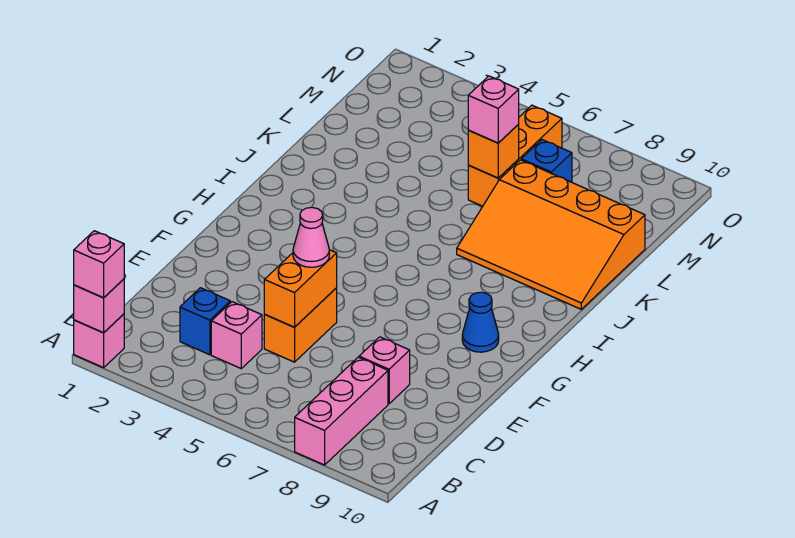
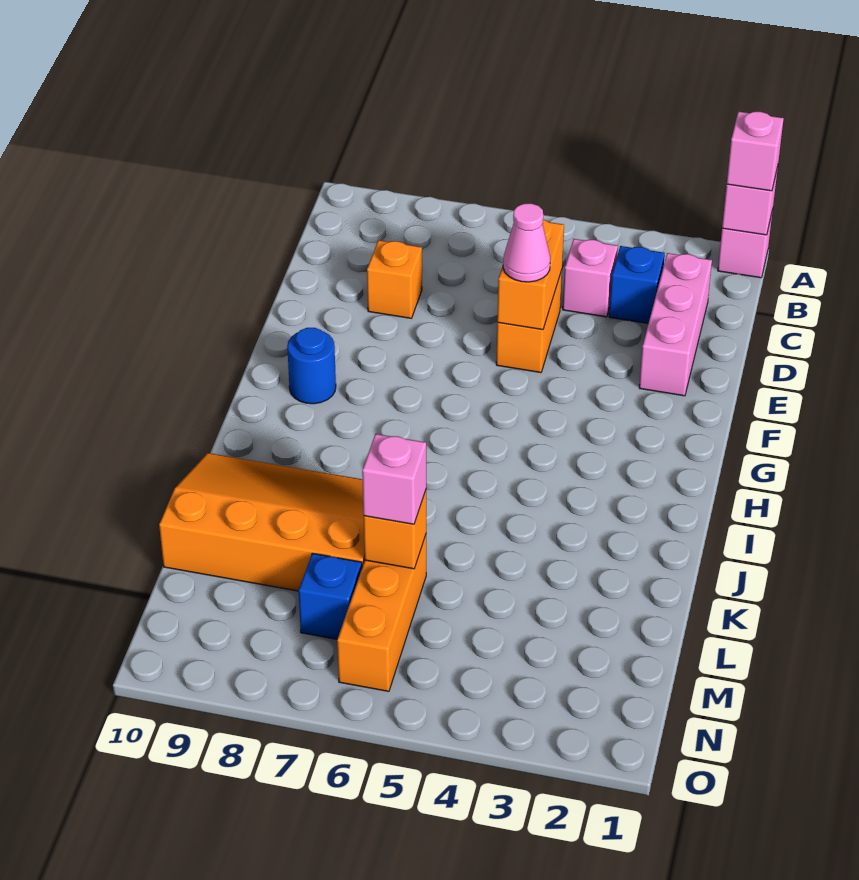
pink brick A8:C8 level 1 -> pink brick C2:E2 level 1
pink brick D8 level 1 -> orange brick D8 level 1
blue cone G9 level 1 -> blue round brick G9 level 1

